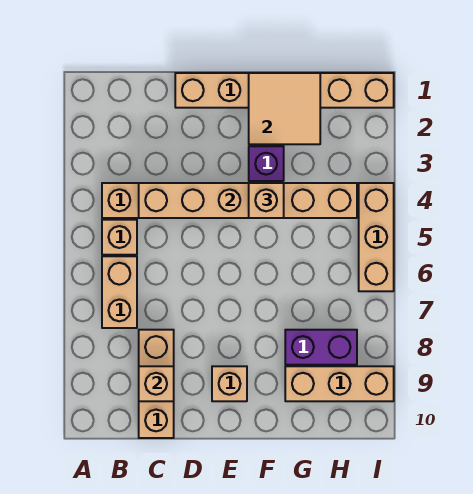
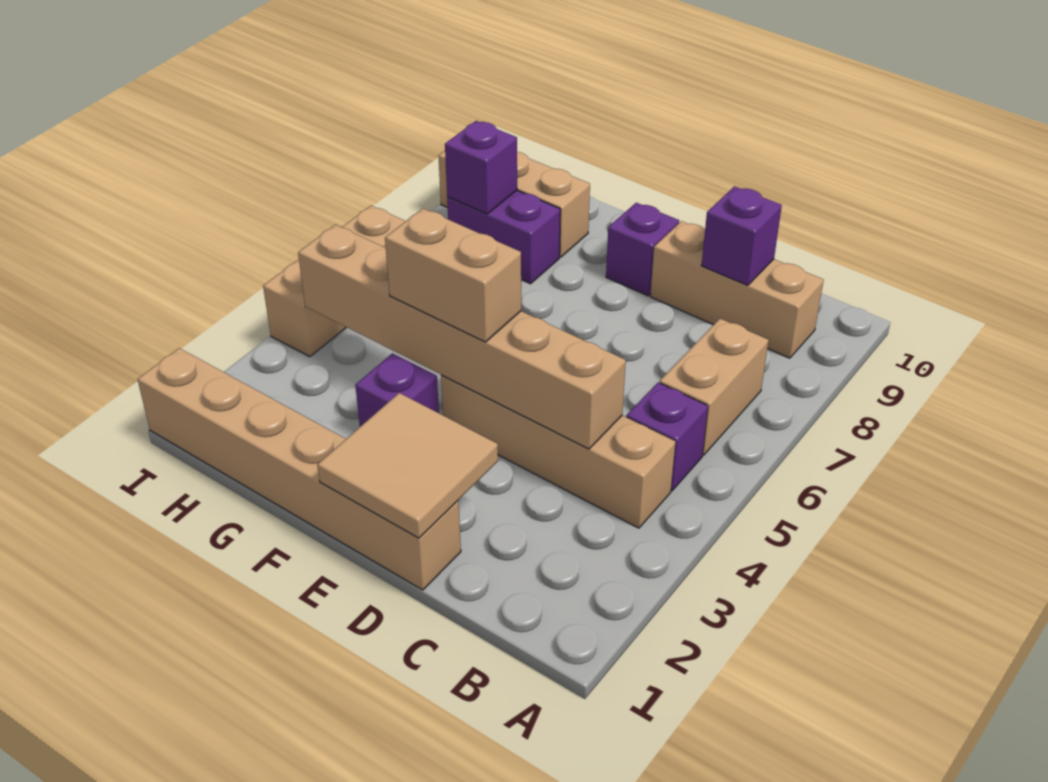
tan brick B5 level 1 -> purple brick B5 level 1
tan brick C8:C10 level 1 -> tan brick B9:D9 level 1
tan brick C9 level 2 -> purple brick C9 level 2
tan brick E9 level 1 -> purple brick E9 level 1
tan tile F1:G2 level 2 -> tan tile D1:E2 level 2
tan brick F4 level 3 -> tan brick E4:F4 level 3
none -> purple brick H8 level 2

